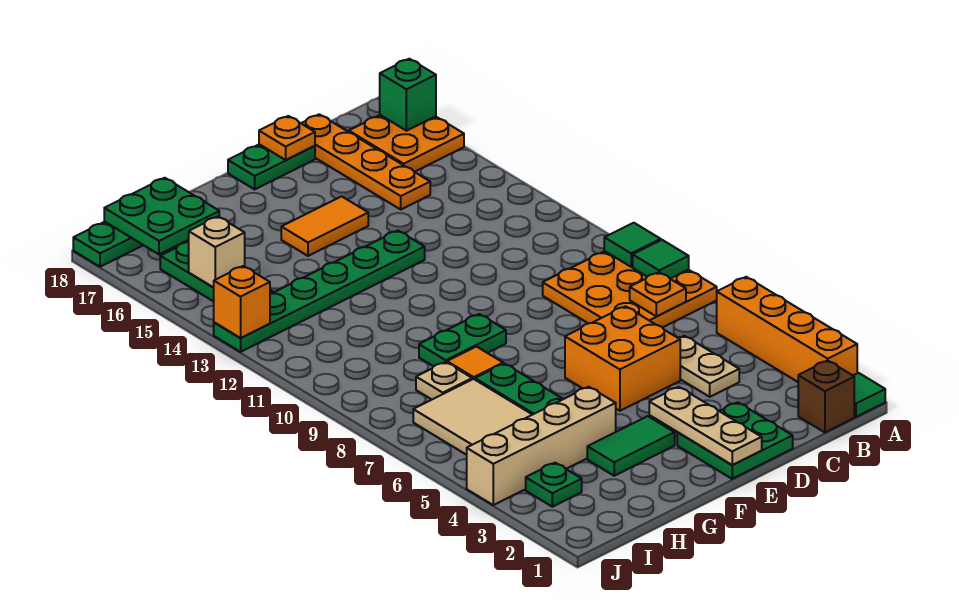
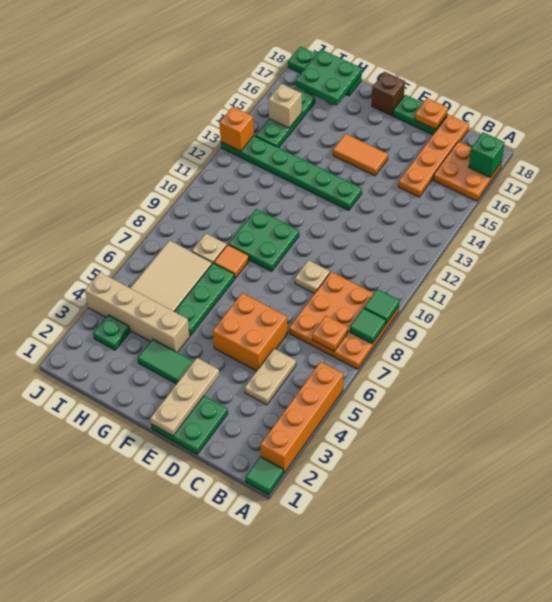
brown brick B1 level 1 -> brown brick F18 level 1
none -> tan plate D9 level 1
green plate F9:G9 level 1 -> green plate F9:G10 level 1

